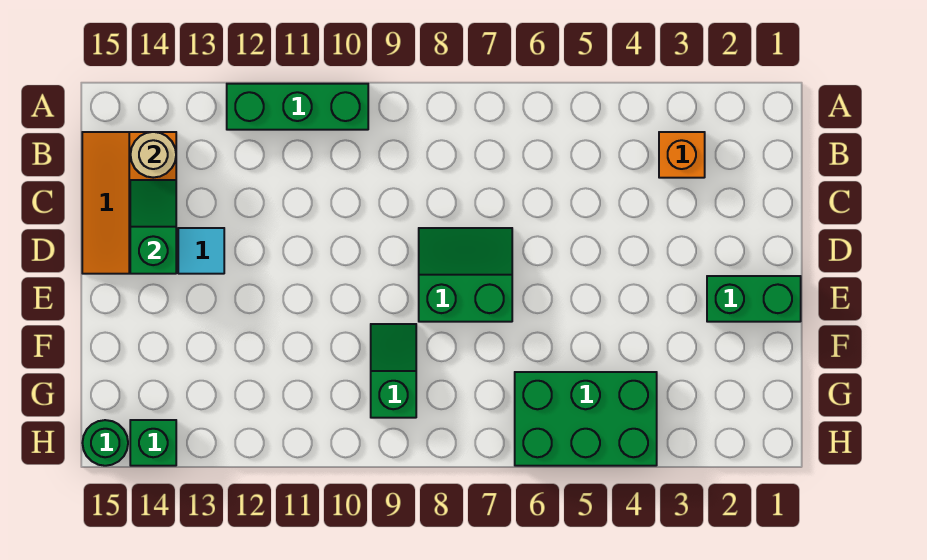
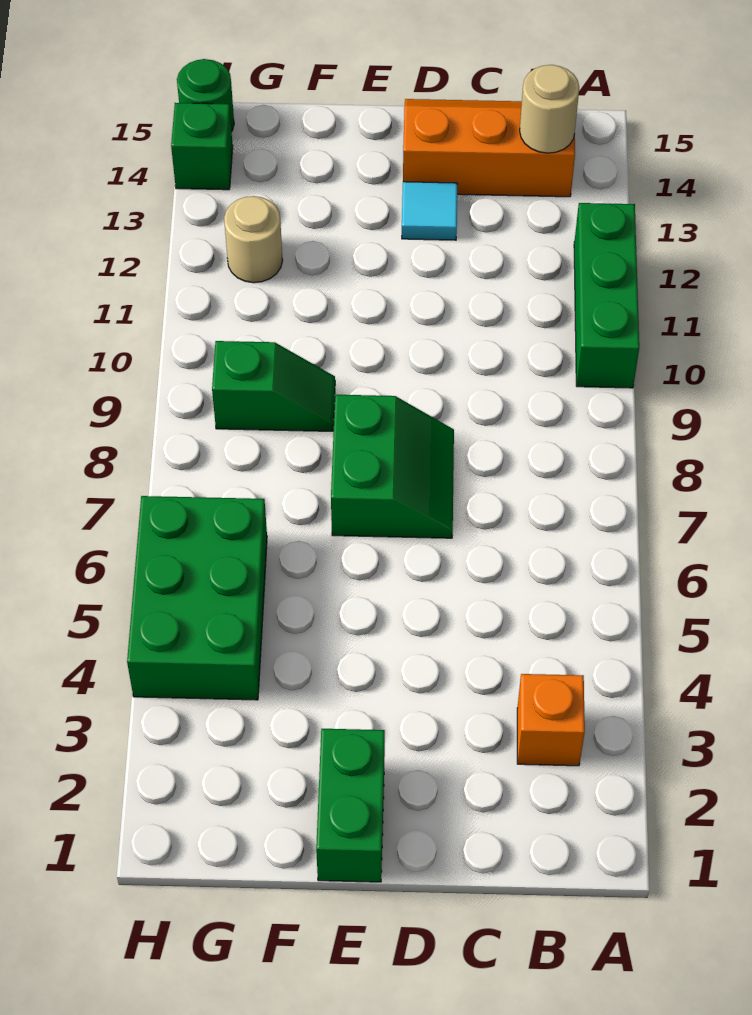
green slope C14:D14 level 2 top D -> none
none -> tan round brick G12 level 1

